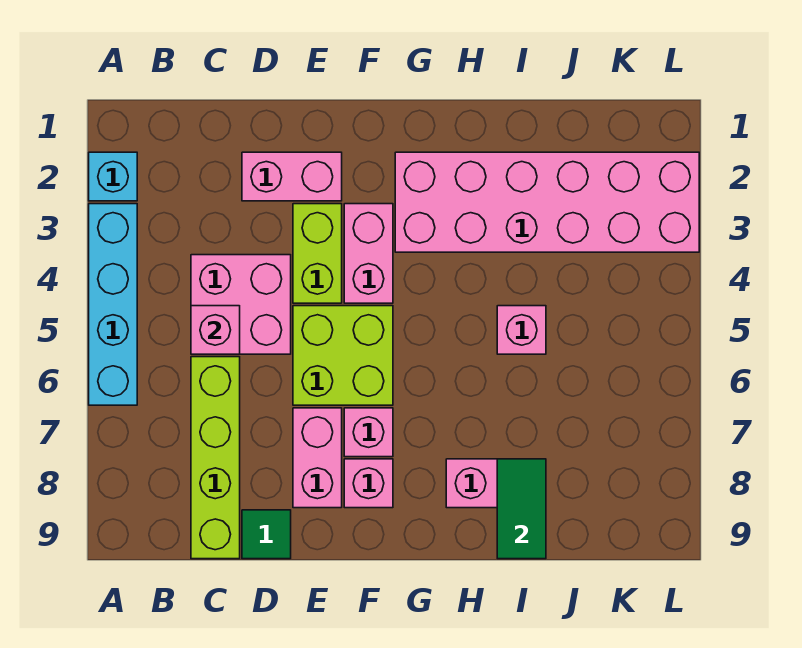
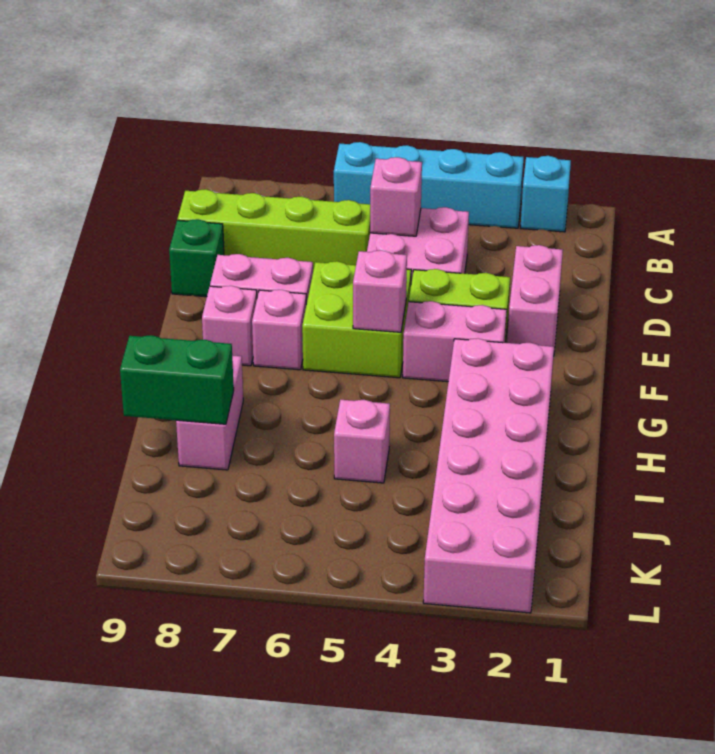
green tile D9 level 1 -> green brick D9 level 1
none -> pink brick F5 level 2
green tile I8:I9 level 2 -> green brick I8:I9 level 2

